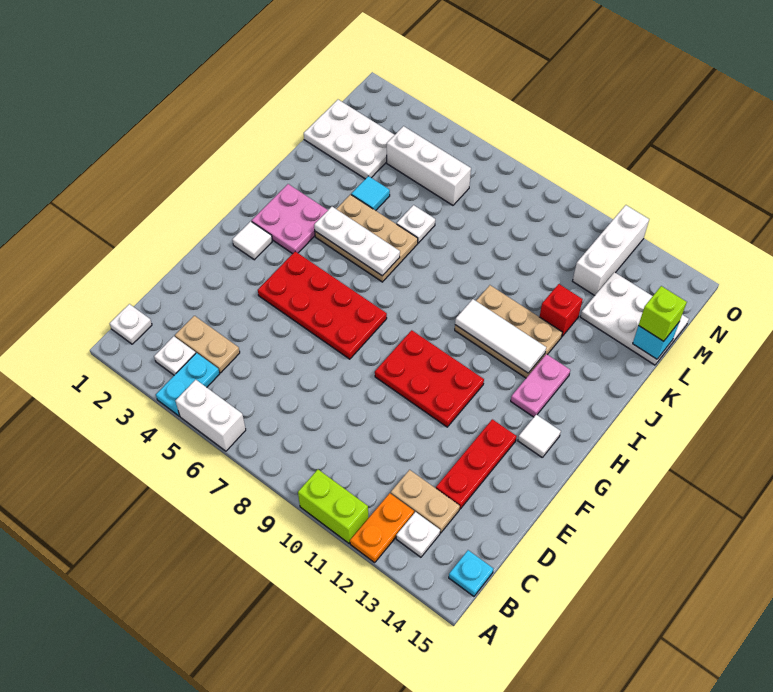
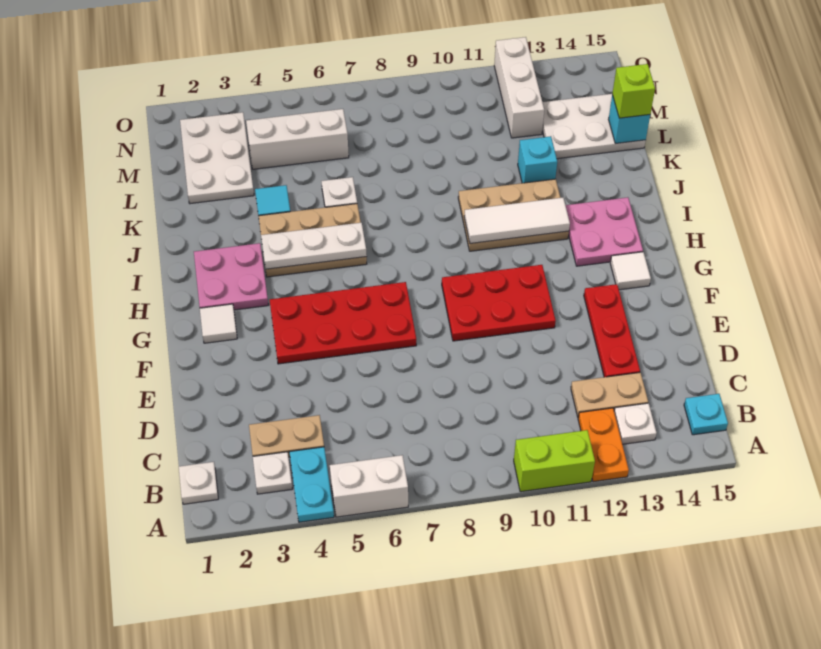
pink plate H13:I13 level 1 -> pink plate H13:I14 level 1
red brick K12 level 1 -> cyan brick K12 level 1
white plate L1:M3 level 1 -> white plate L2:N3 level 1

